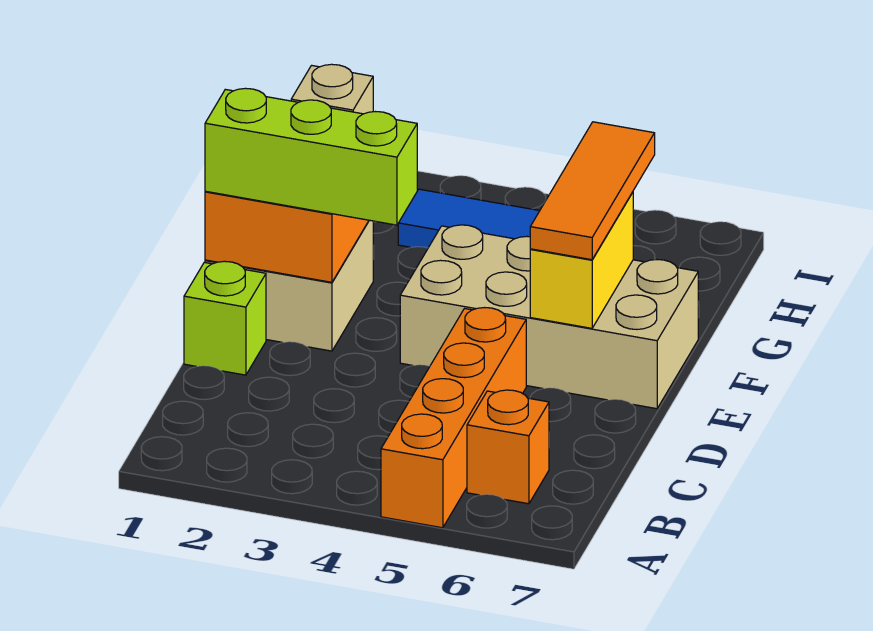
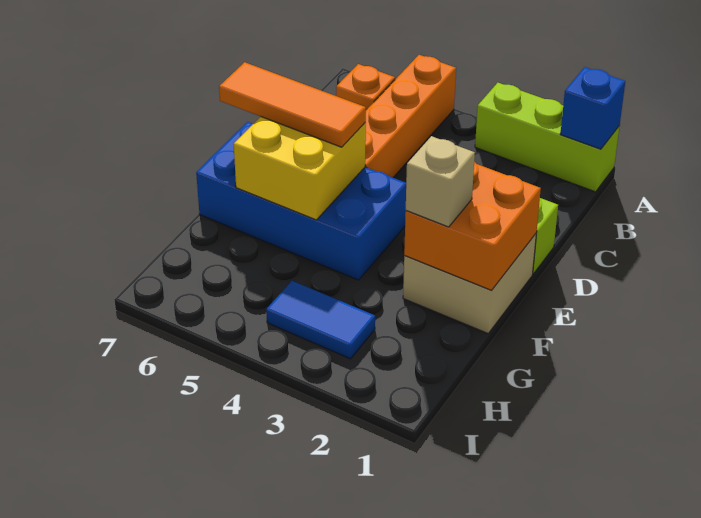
none -> blue brick A1 level 2
lime brick E1:E3 level 3 -> lime brick A1:A3 level 1
tan brick E4:F7 level 1 -> blue brick E4:F7 level 1
yellow brick E6:F6 level 2 -> yellow brick E5:F6 level 2
orange tile E6:G6 level 3 -> orange tile E5:E7 level 3

